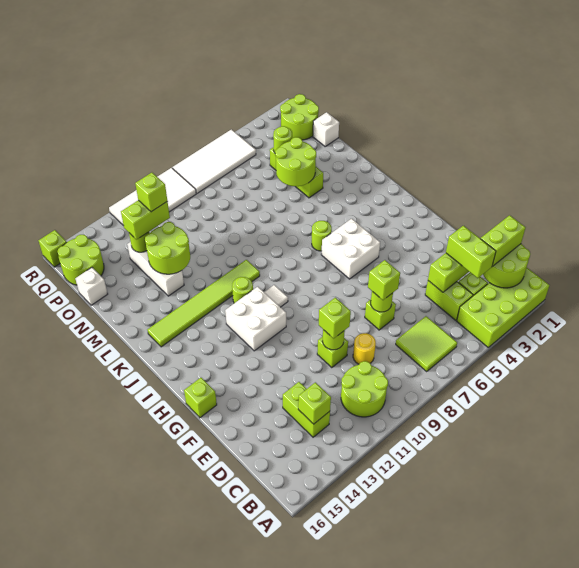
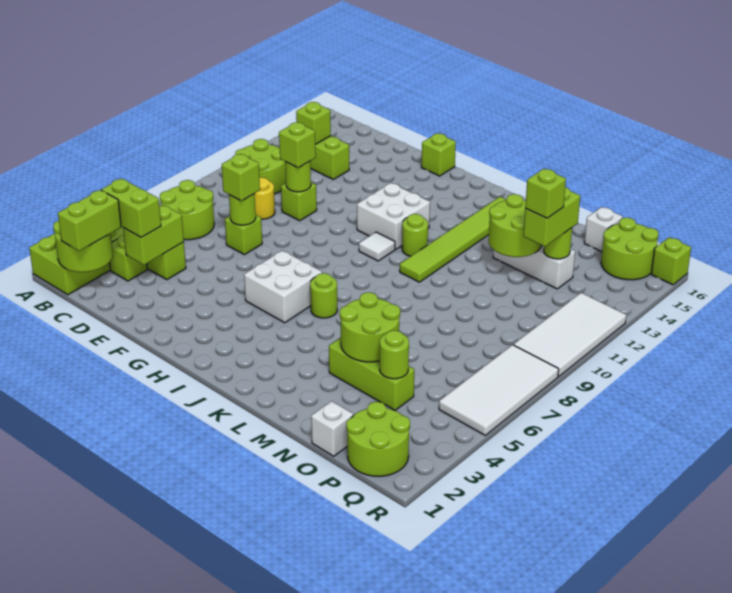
lime tile B6:C7 level 1 -> lime round brick B6:C7 level 1

